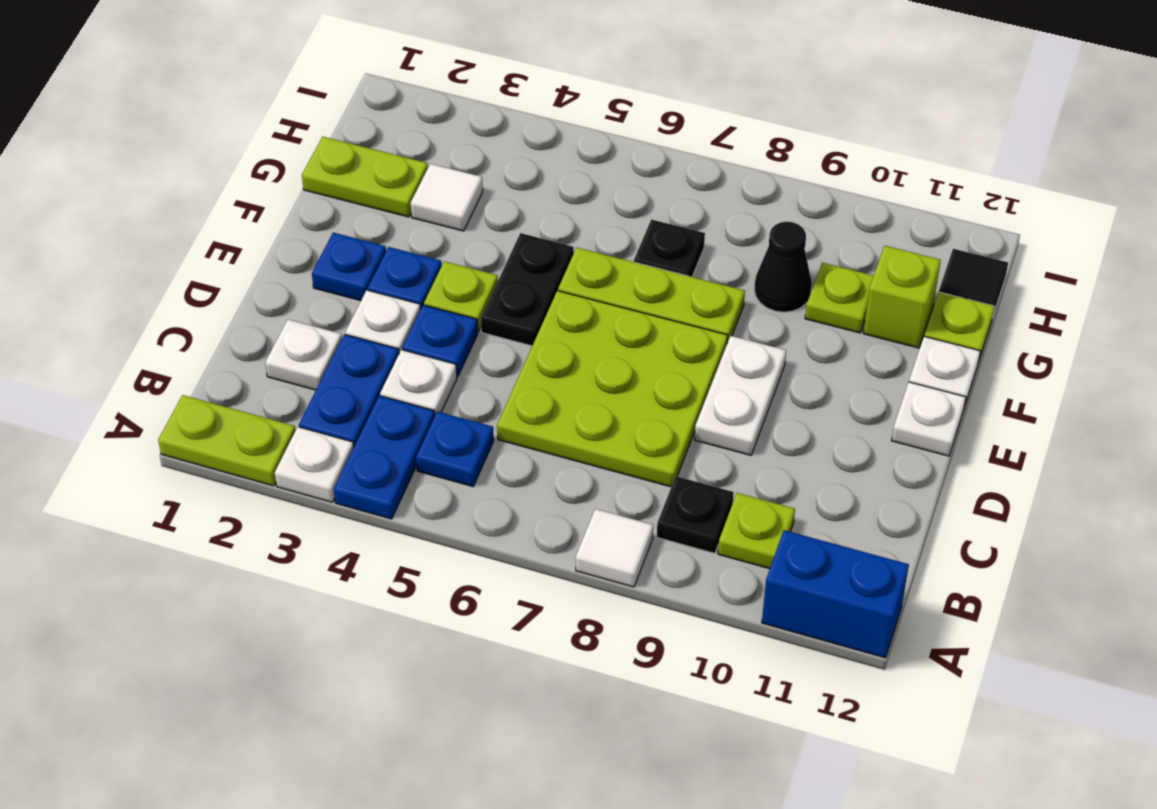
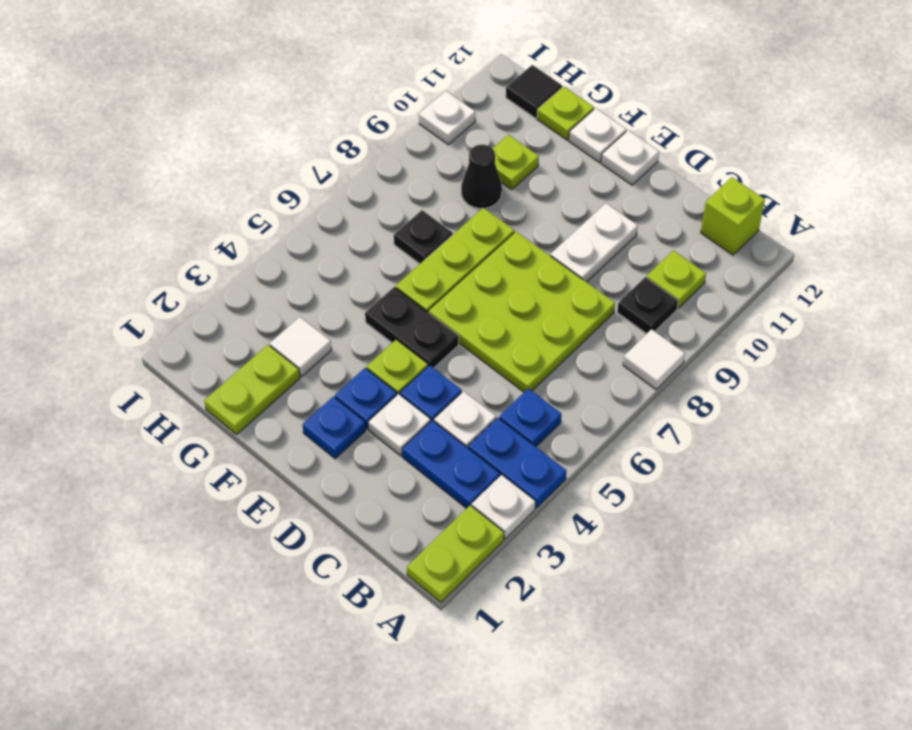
blue brick A11:A12 level 1 -> none
white plate C2 level 1 -> white plate I10 level 1
white plate D9:E9 level 1 -> white plate D9:D10 level 1
lime brick G11 level 1 -> lime brick B12 level 1

